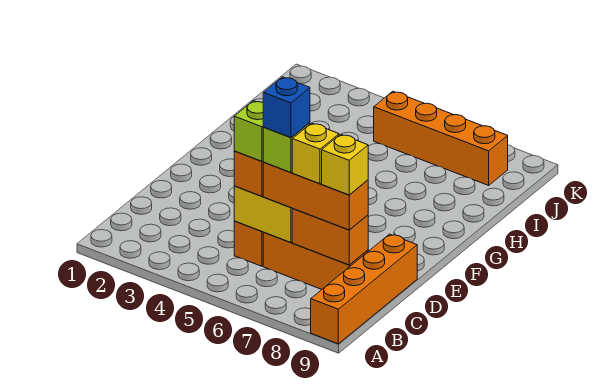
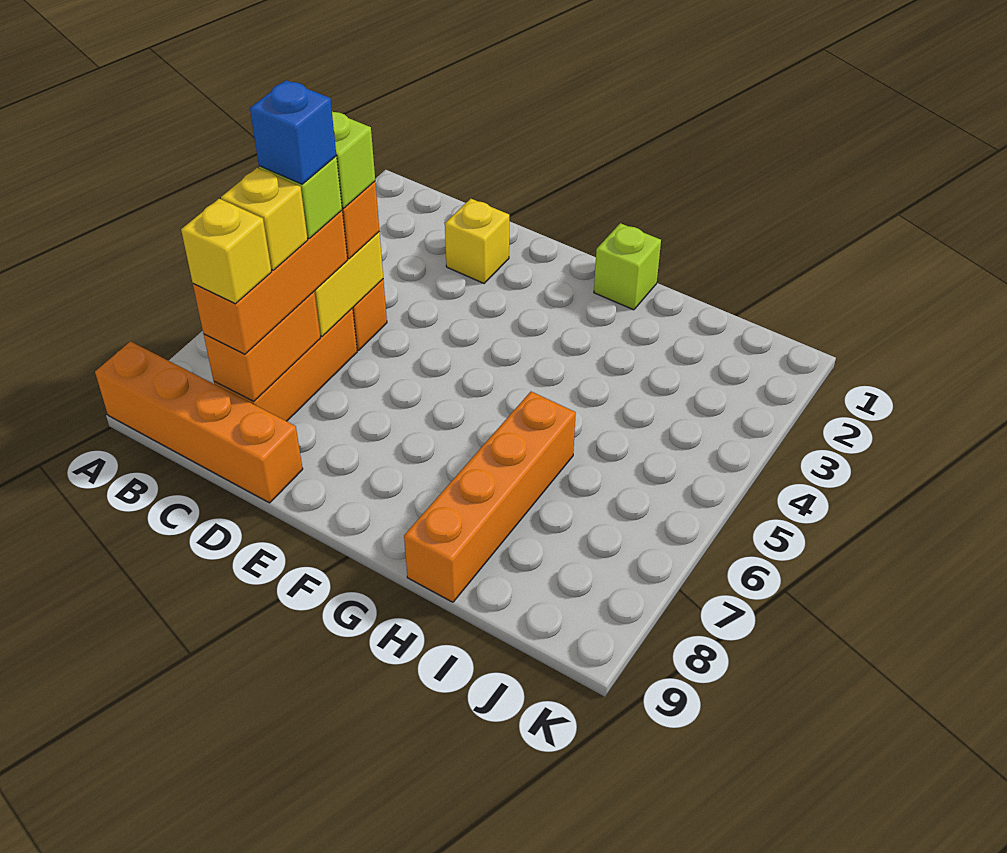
none -> yellow brick D2 level 1
none -> lime brick G1 level 1
orange brick J5:J8 level 1 -> orange brick H6:H9 level 1

